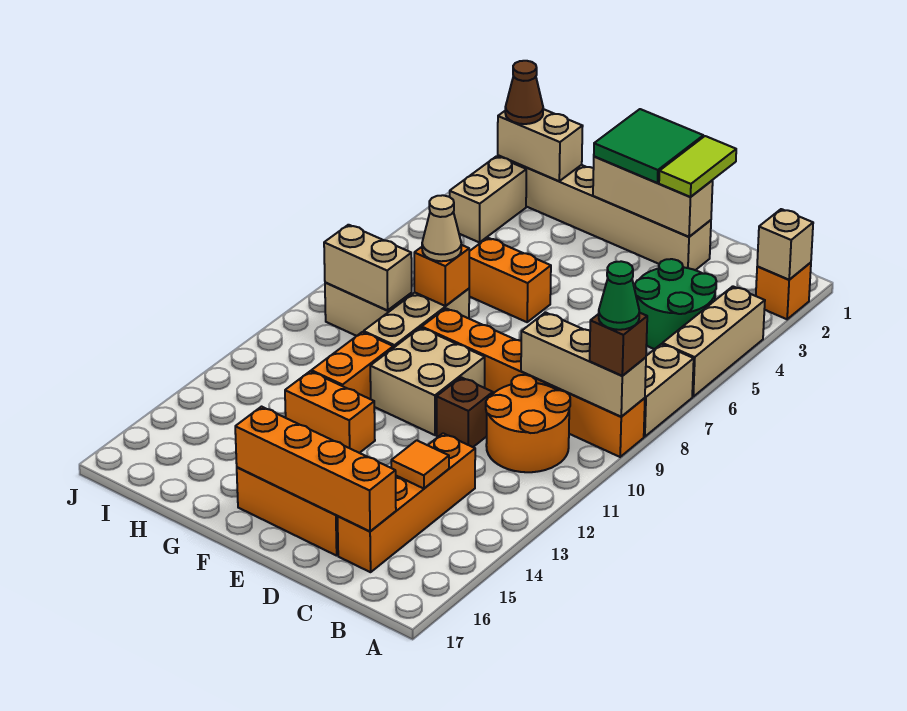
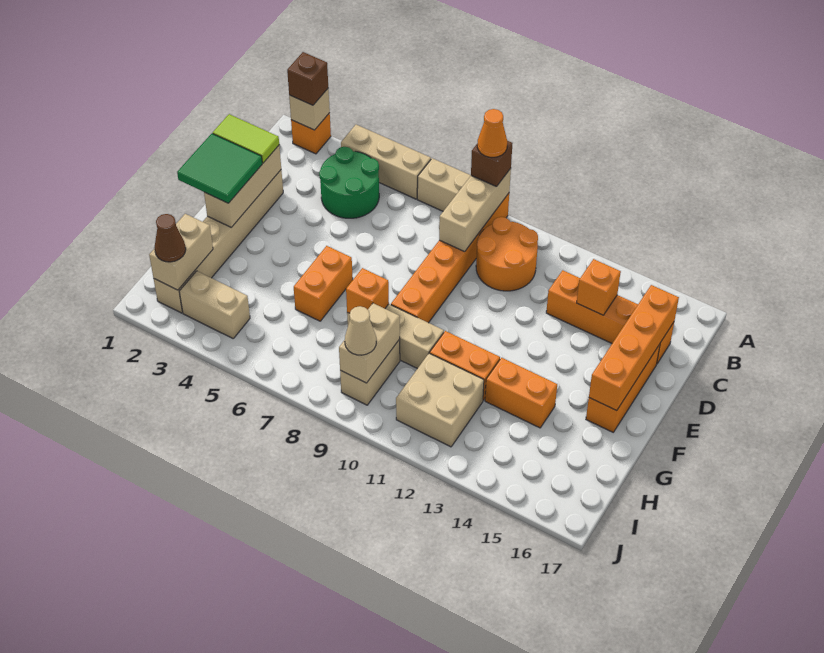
green cone A9 level 4 -> orange cone A9 level 4
orange tile C14 level 2 -> orange brick C14 level 2
brown brick D11 level 1 -> brown brick A2 level 3
tan brick E10:F11 level 1 -> tan brick H11:I12 level 1
orange brick F13:G13 level 1 -> orange brick G13:G14 level 1
tan cone G8 level 3 -> tan cone I9 level 3

